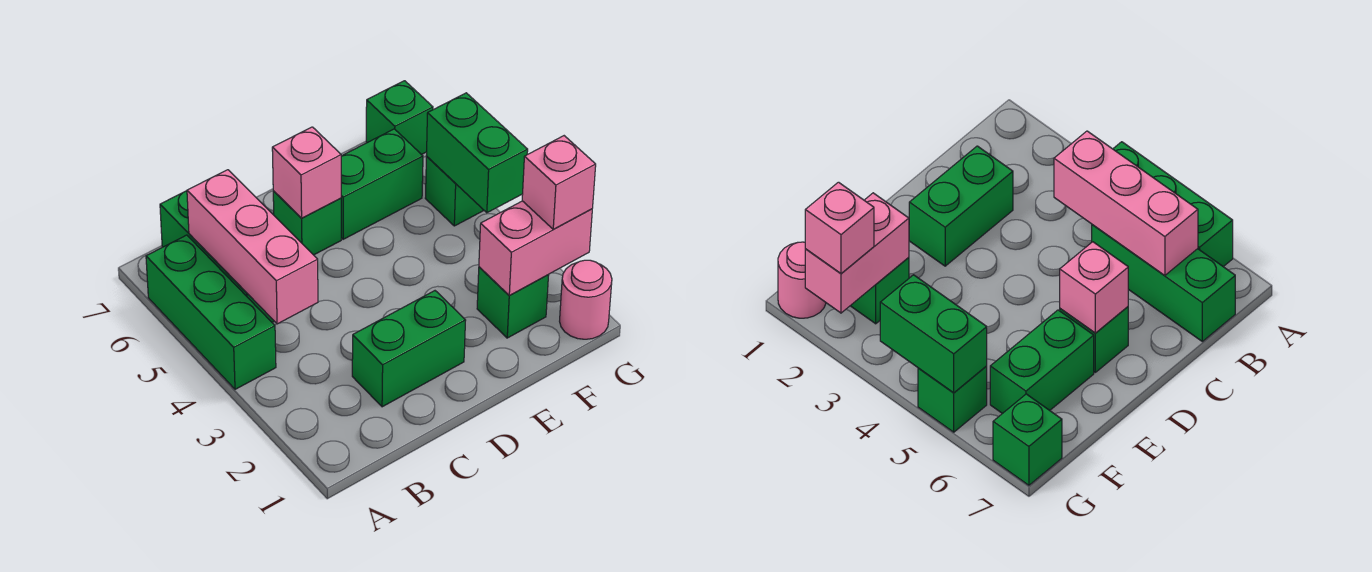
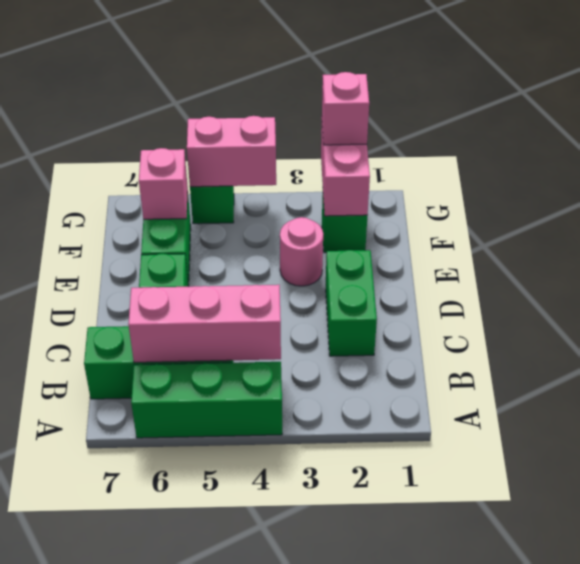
pink brick D6 level 2 -> pink brick F6 level 2
pink round brick G1 level 1 -> pink round brick E3 level 1
green brick G4:G5 level 2 -> pink brick G4:G5 level 2
green brick G7 level 1 -> none

